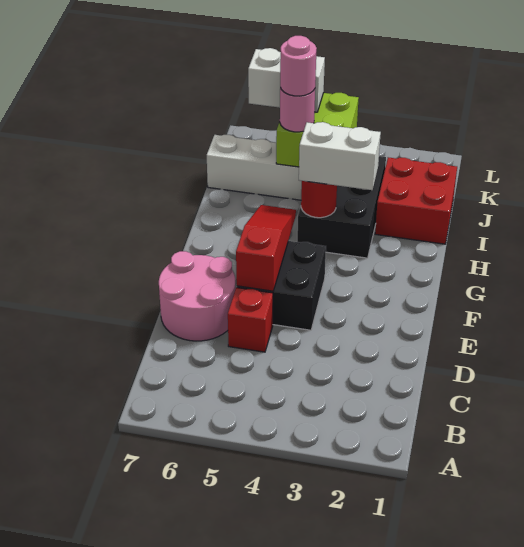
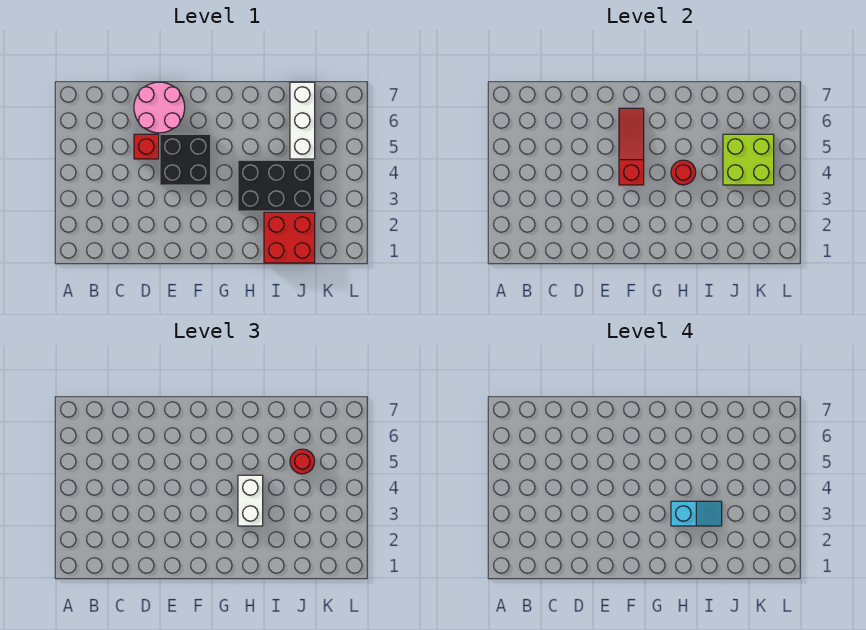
red slope E5:G5 level 2 top E -> red slope F4:F6 level 2 top 4
none -> cyan slope H3:I3 level 4 top H
pink round brick J5 level 3 -> red round brick J5 level 3
pink round brick J5 level 4 -> none
white brick K5:K6 level 3 -> none

